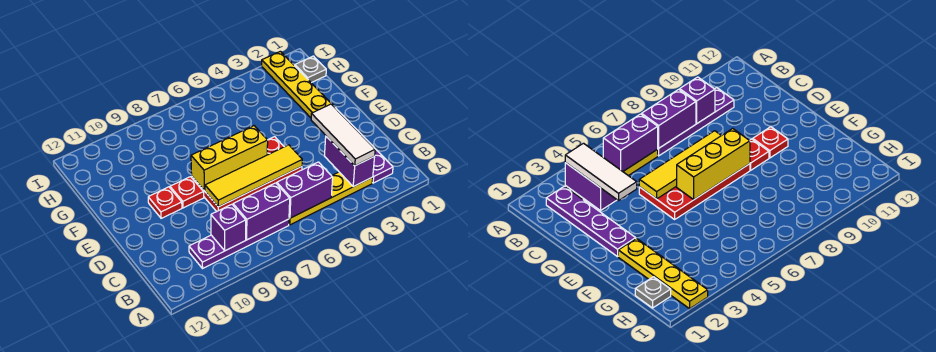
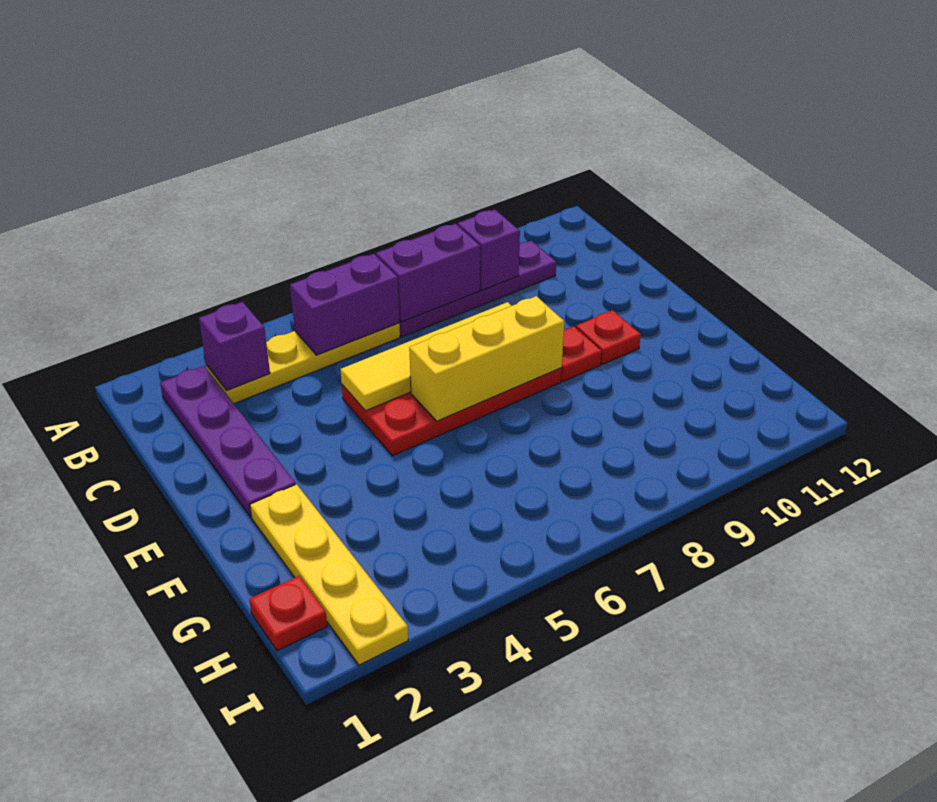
purple brick B3:C3 level 2 -> purple brick B3 level 2
white tile B3:D3 level 3 -> none
grey plate H1 level 1 -> red plate H1 level 1

